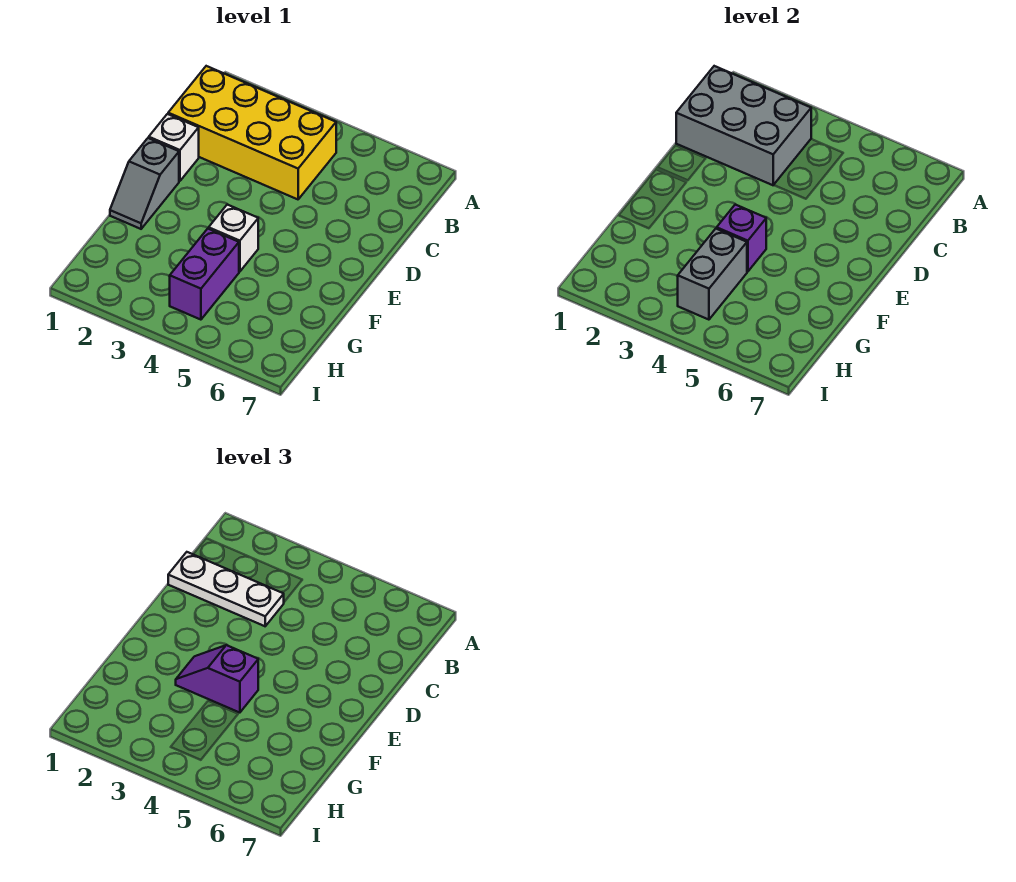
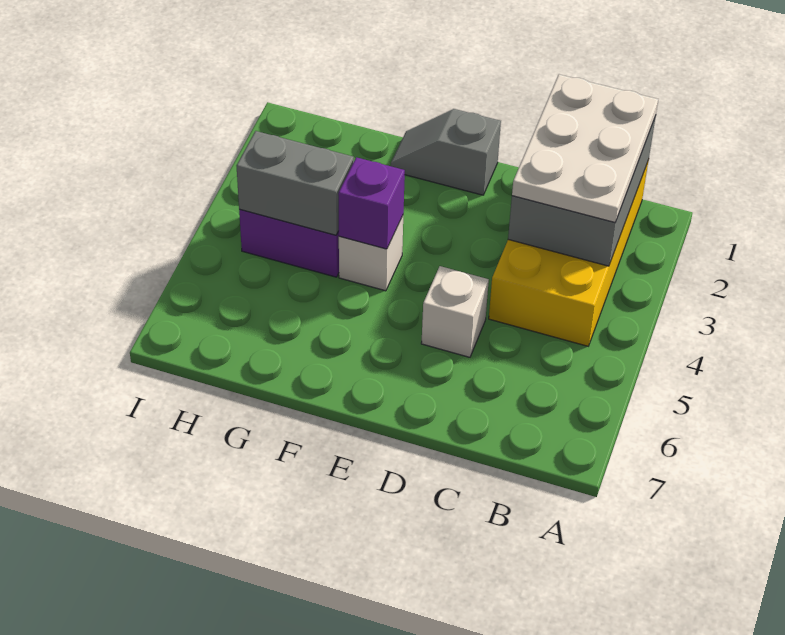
white plate C1:C3 level 3 -> white plate B1:C3 level 3
white brick D1 level 1 -> white brick D5 level 1
purple slope F3:F4 level 3 top 4 -> none

